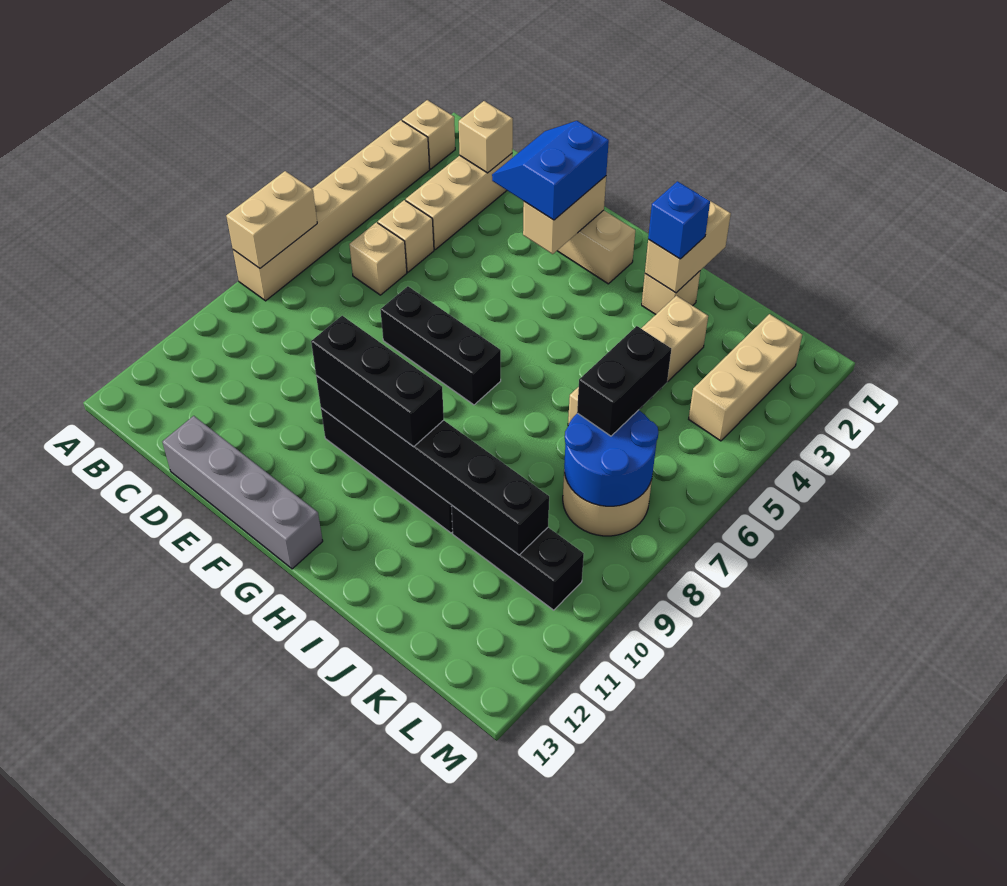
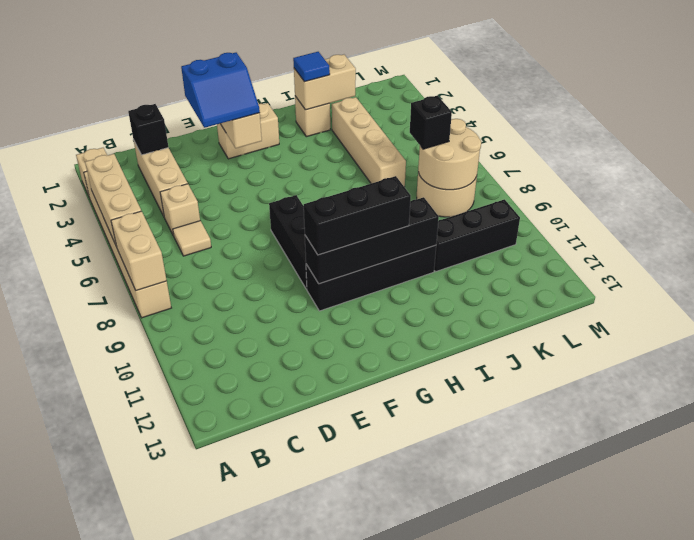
tan brick C2 level 2 -> black brick C2 level 2
tan brick C6 level 1 -> tan tile C6 level 1
grey brick D13:G13 level 1 -> none
blue slope E2:F3 level 3 top F -> blue slope E2:F3 level 3 top 2
black brick E7:G7 level 1 -> black brick F7:F9 level 1
black brick F10:K10 level 2 -> black brick F10:I10 level 2
tan brick I1:I2 level 2 -> tan brick I2:J2 level 2
blue brick I2 level 3 -> blue tile I2 level 3
black brick K6:K7 level 3 -> black brick K7 level 3
blue round brick K7:L8 level 2 -> tan round brick K7:L8 level 2
tan brick L2:L4 level 1 -> tan brick A4:A6 level 2

